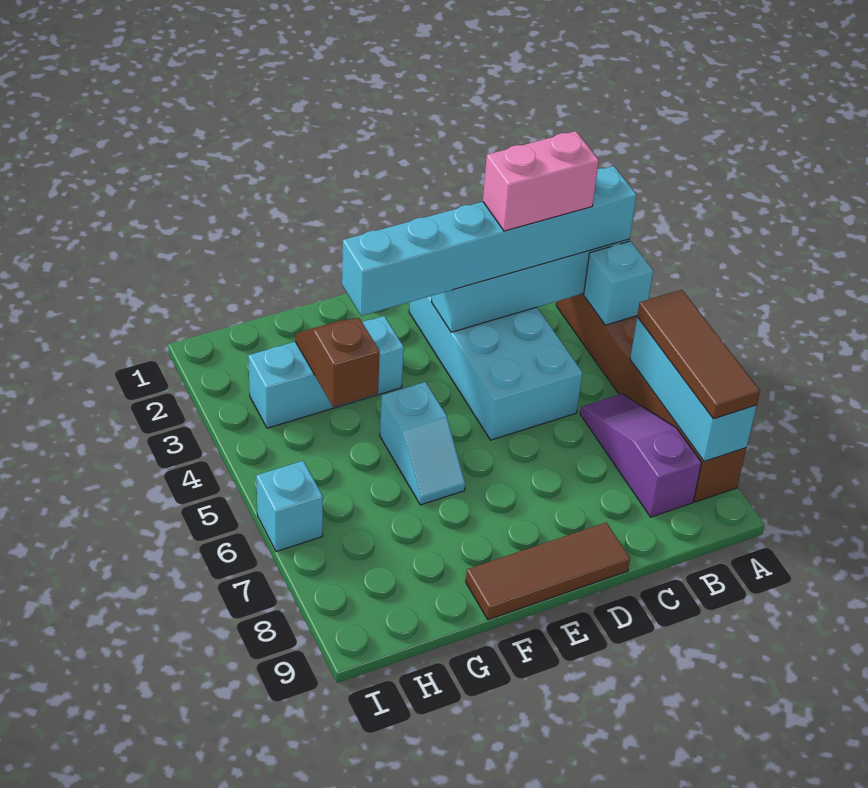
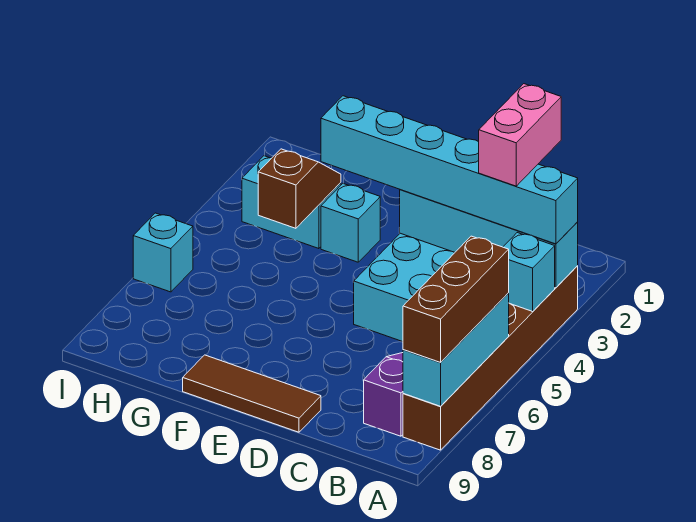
brown tile A6:A8 level 3 -> brown brick A6:A8 level 3
pink brick B3:C3 level 4 -> pink brick B2:B3 level 4
cyan slope F5:F6 level 1 top 5 -> none

